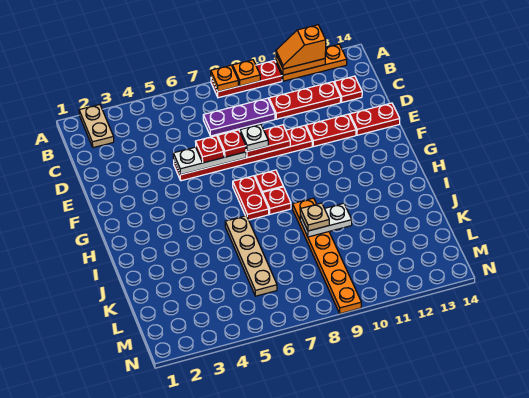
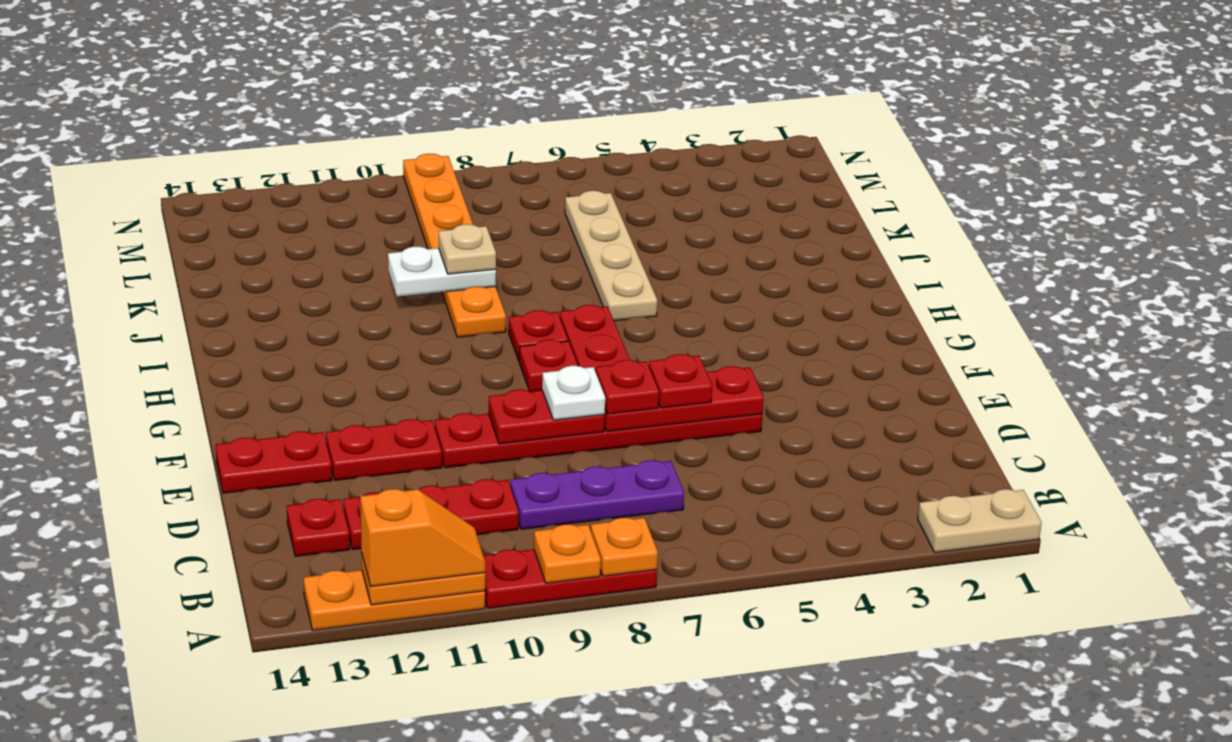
tan plate A2:B2 level 1 -> tan plate A1:A2 level 1
white plate E5:E7 level 2 -> red plate E5:E7 level 2

